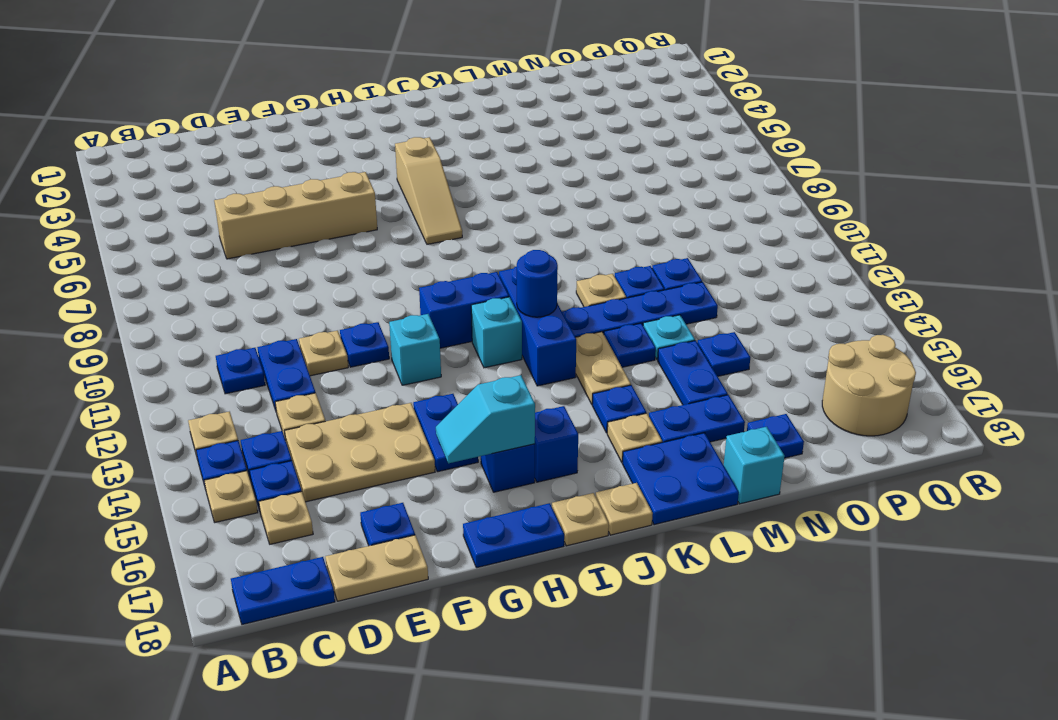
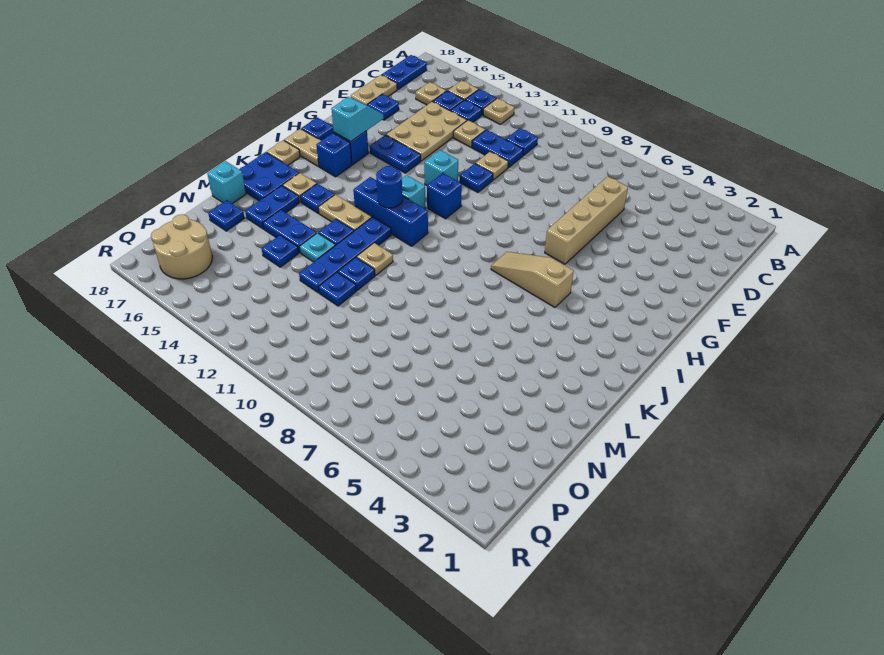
blue plate G18:H18 level 1 -> blue plate H18 level 1
blue brick H11:I11 level 1 -> blue brick H11 level 1
tan plate I18 level 1 -> tan plate I17:I18 level 1

